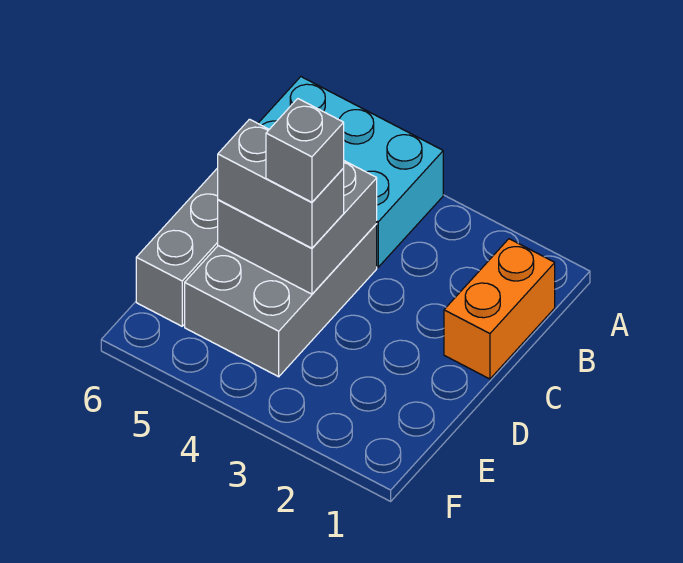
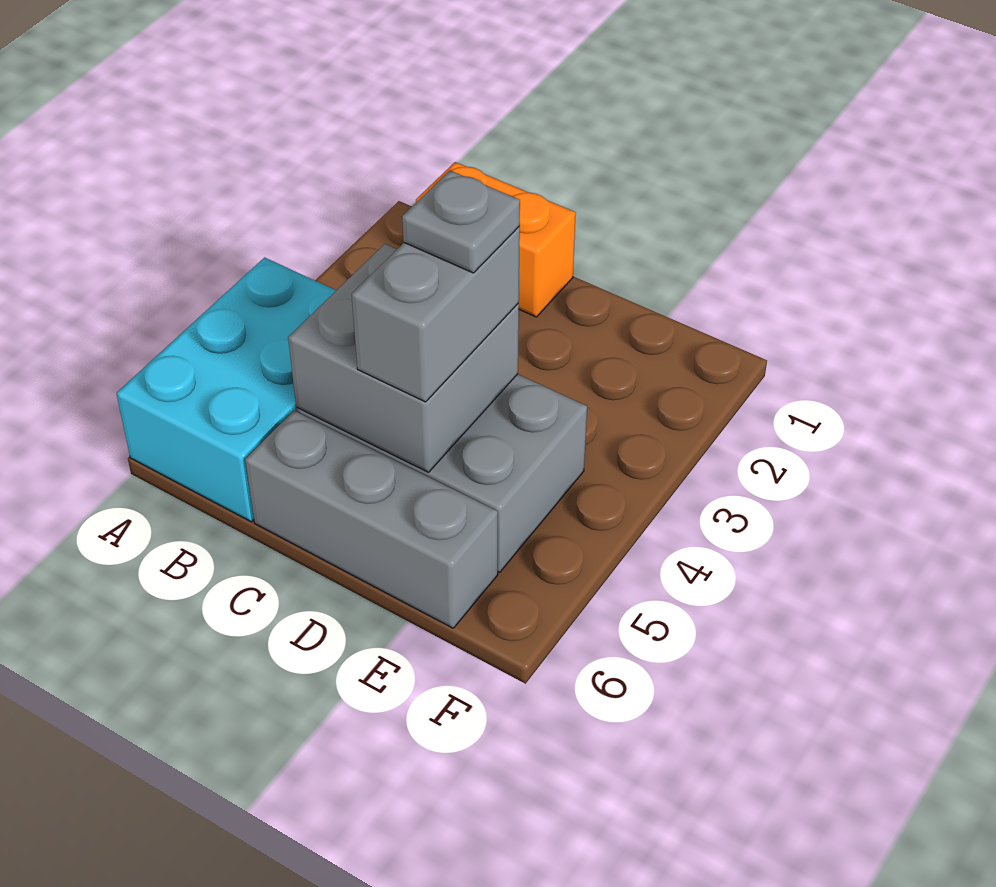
grey brick D4 level 4 -> grey plate D4 level 4

